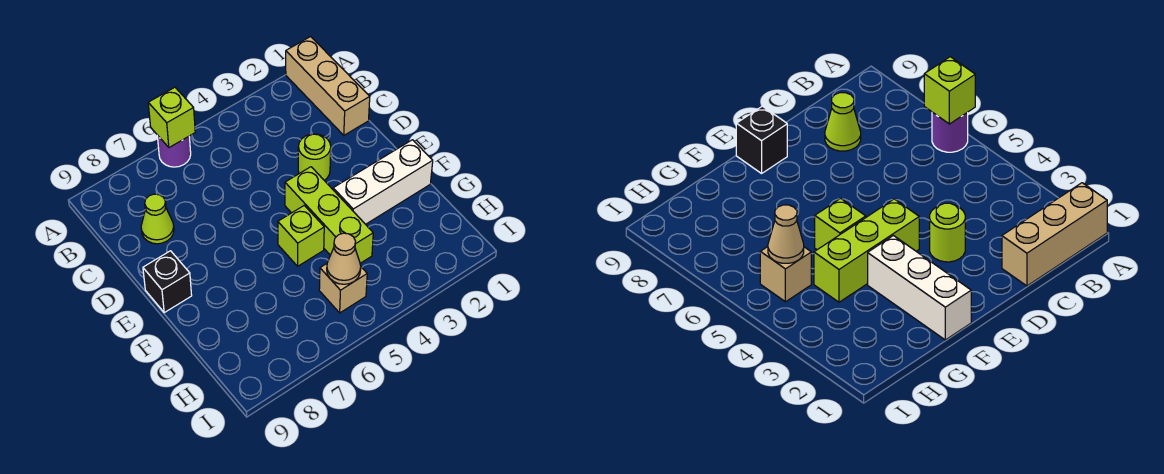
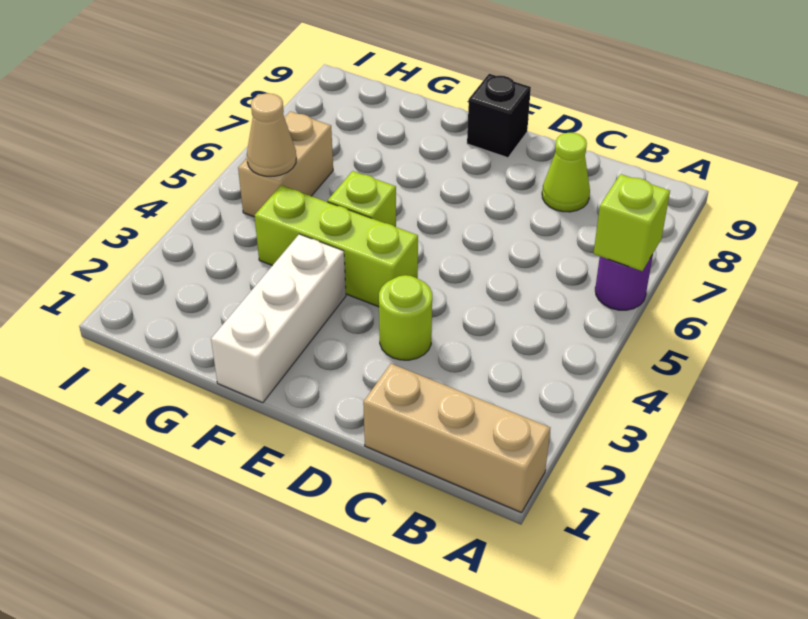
tan brick H5 level 1 -> tan brick H5:H6 level 1

